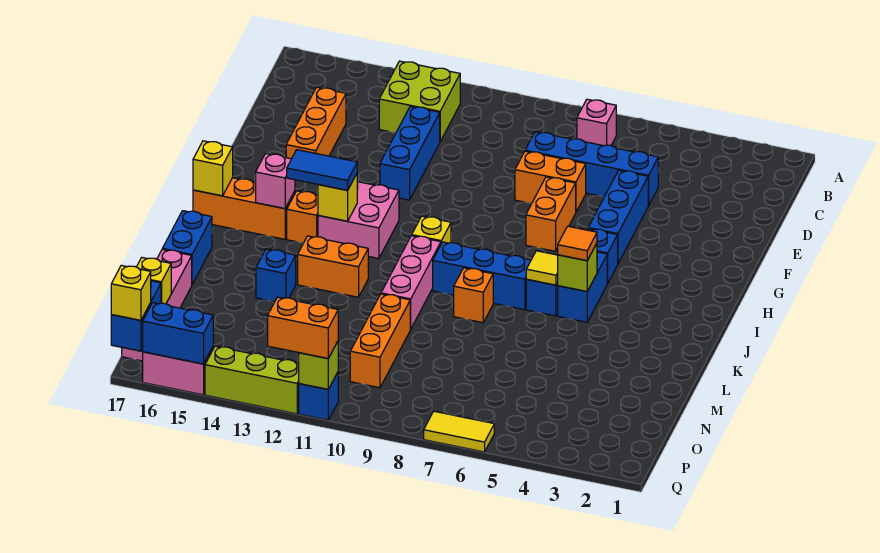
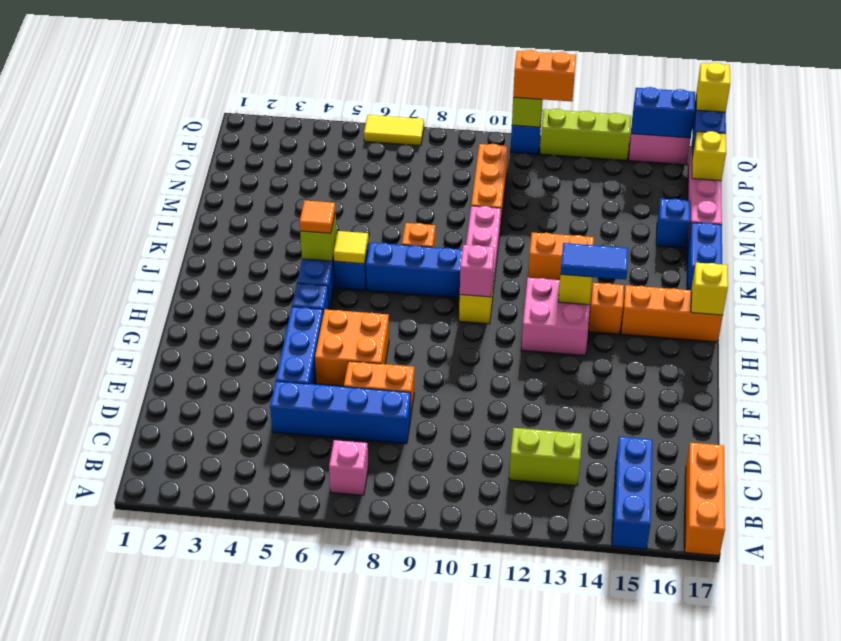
lime brick B12:C13 level 1 -> lime brick C12:C13 level 1
blue brick D12:F12 level 1 -> blue brick A15:C15 level 1
orange brick D15:F15 level 1 -> orange brick A17:C17 level 1
orange brick F7:G7 level 1 -> orange brick F6:G7 level 1
pink brick I15 level 2 -> pink brick I10 level 2
blue brick L14 level 1 -> blue brick M16 level 1

